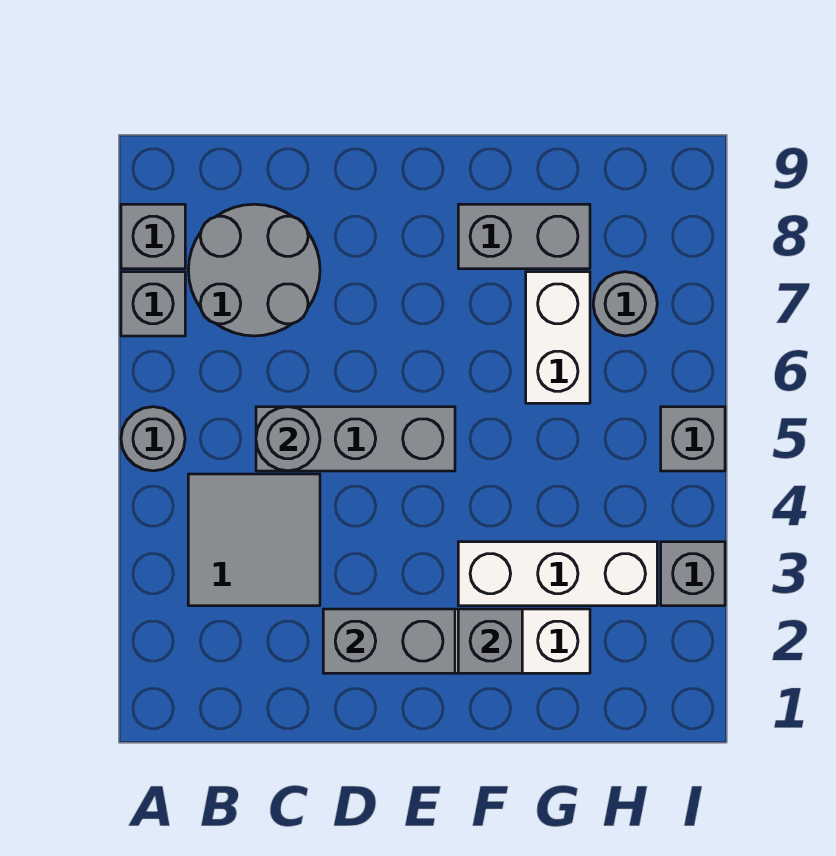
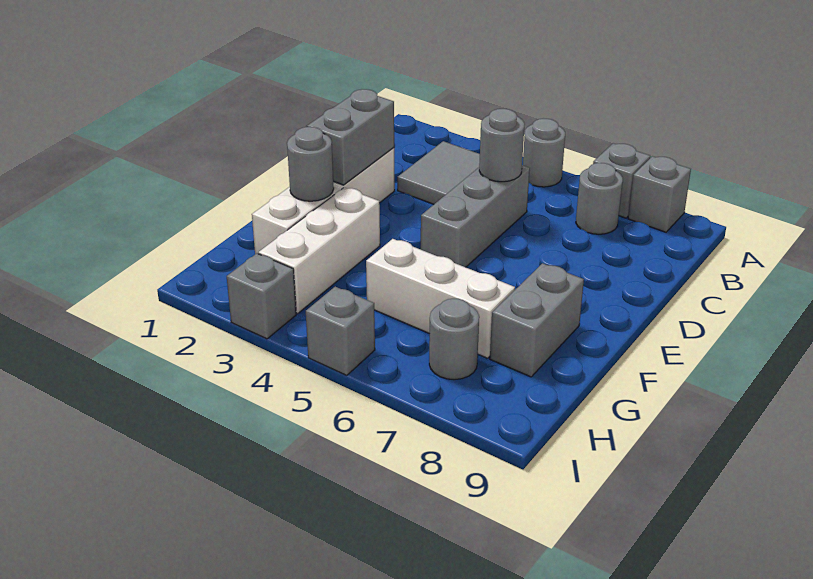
grey round brick B7:C8 level 1 -> grey round brick B7 level 1
grey brick F2 level 2 -> grey round brick F2 level 2
white brick G6:G7 level 1 -> white brick G5:G7 level 1

